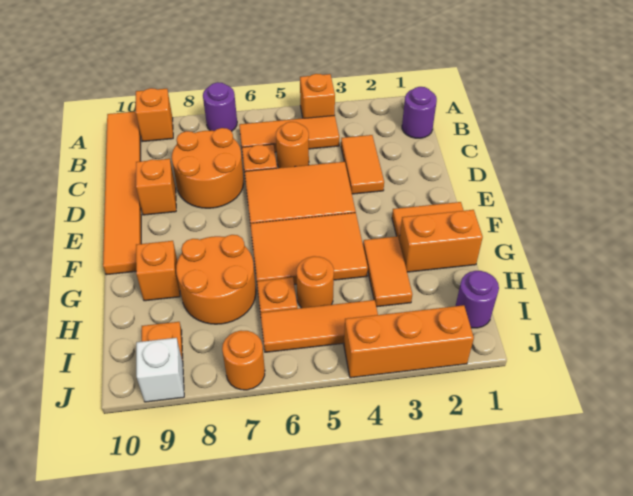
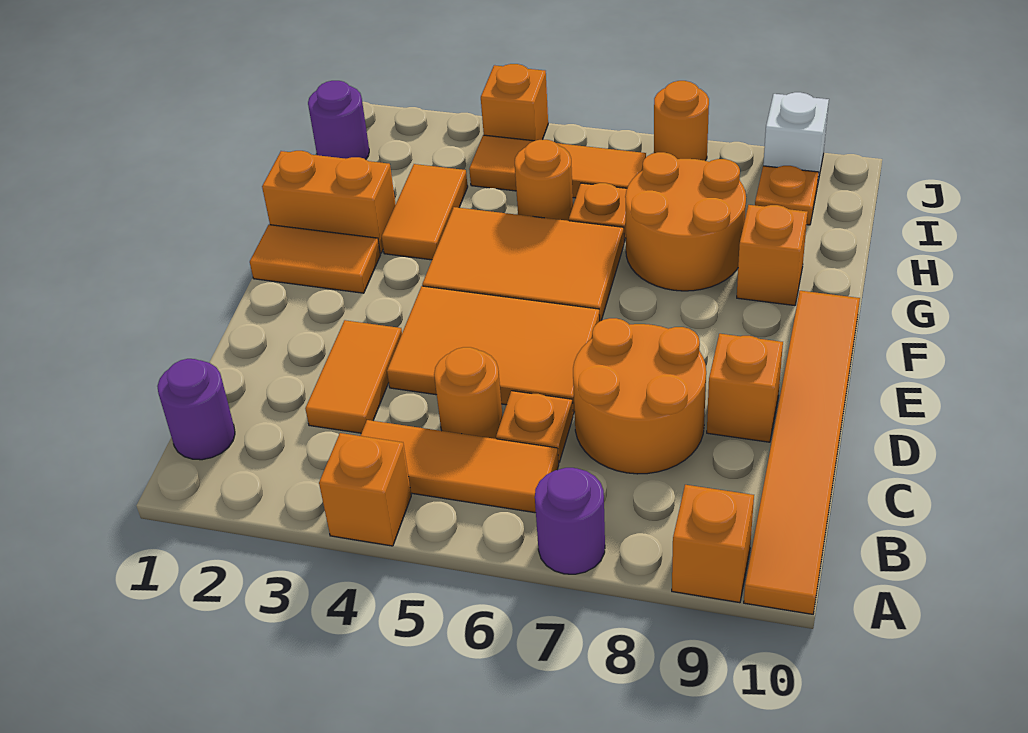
orange brick J2:J4 level 1 -> orange brick J4 level 1

